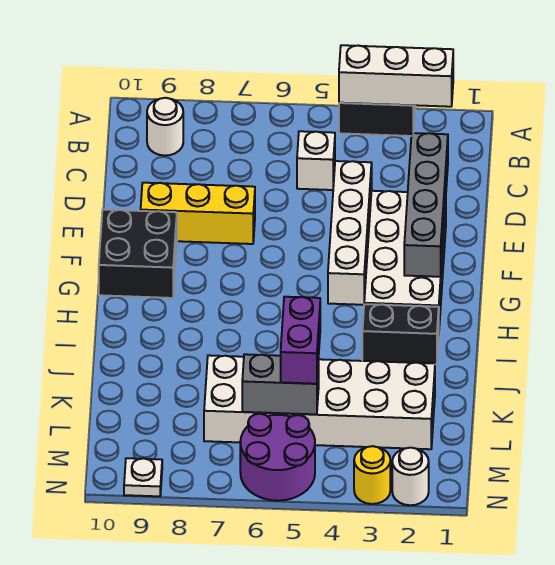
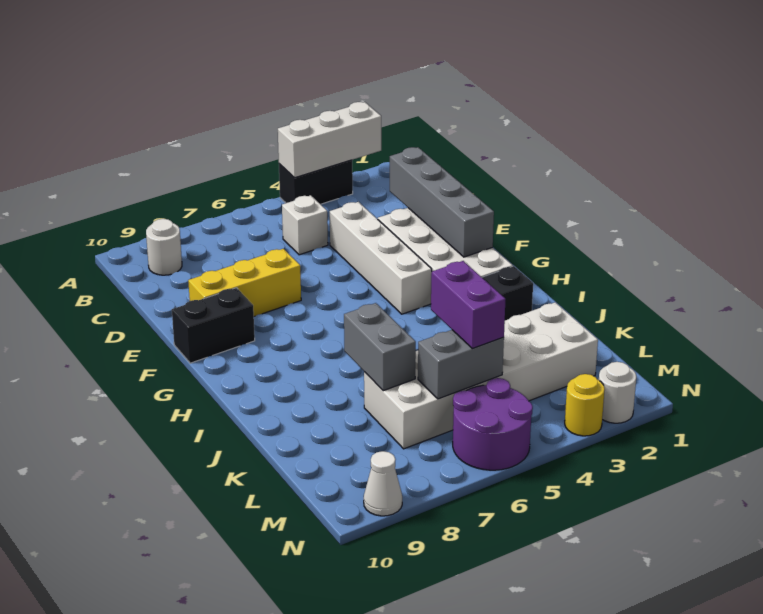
black brick F9:G10 level 1 -> black brick F9:F10 level 1
none -> grey brick J7:K7 level 2
white plate N9 level 1 -> white cone N9 level 1

